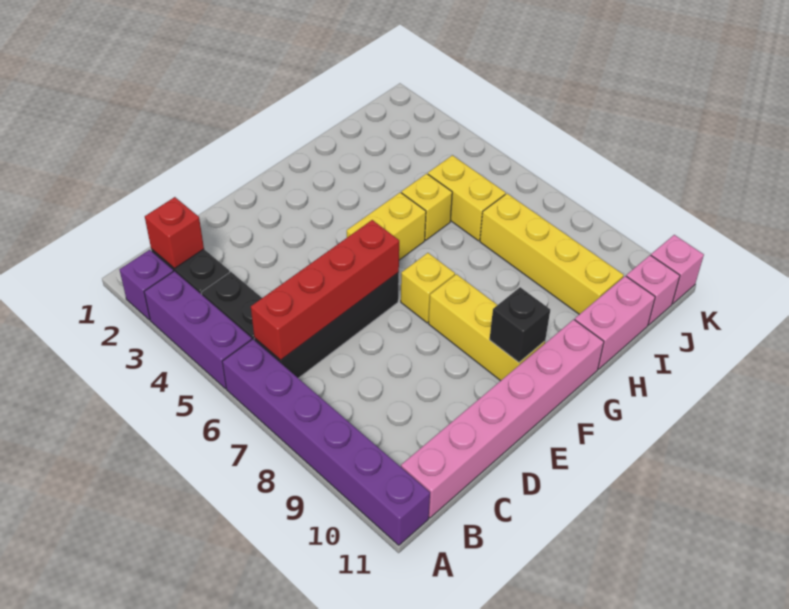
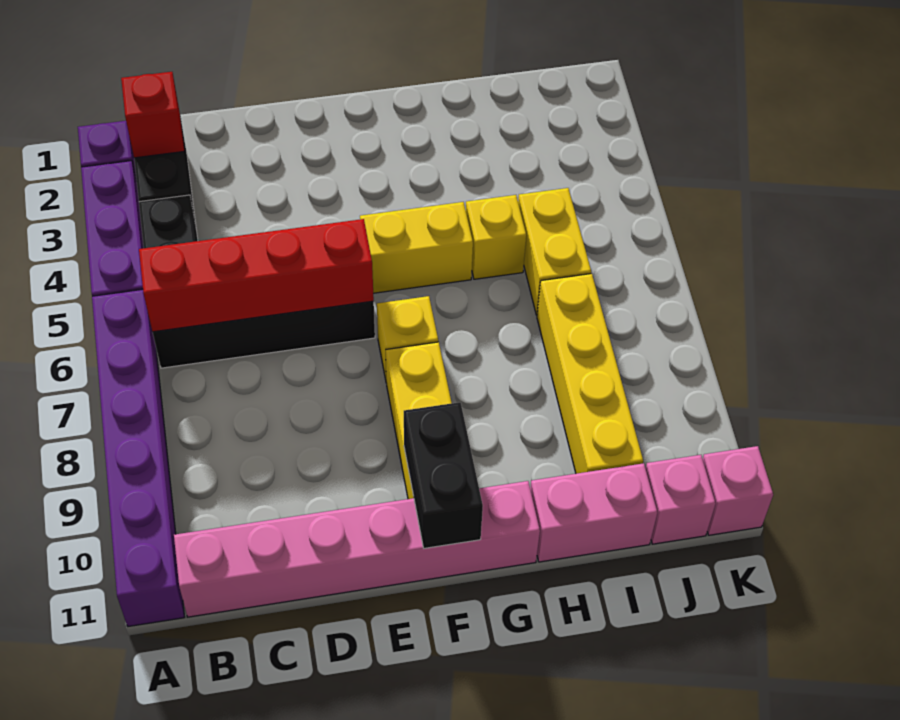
black brick F10 level 2 -> black brick F10:F11 level 2

